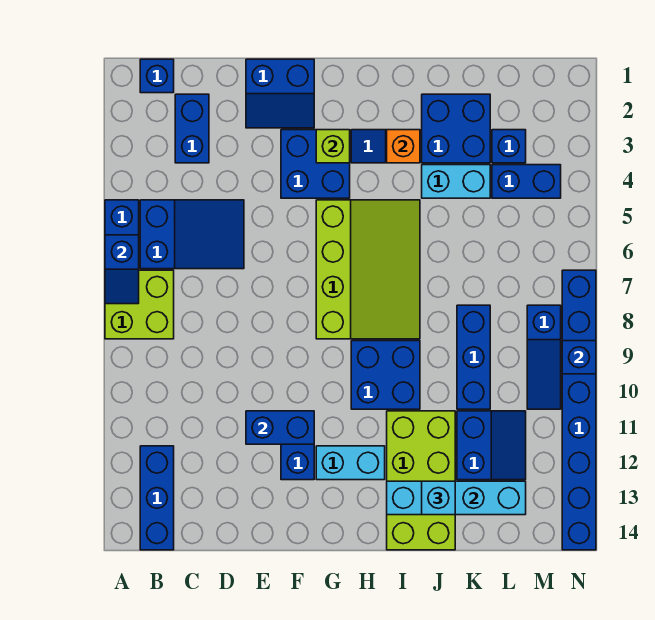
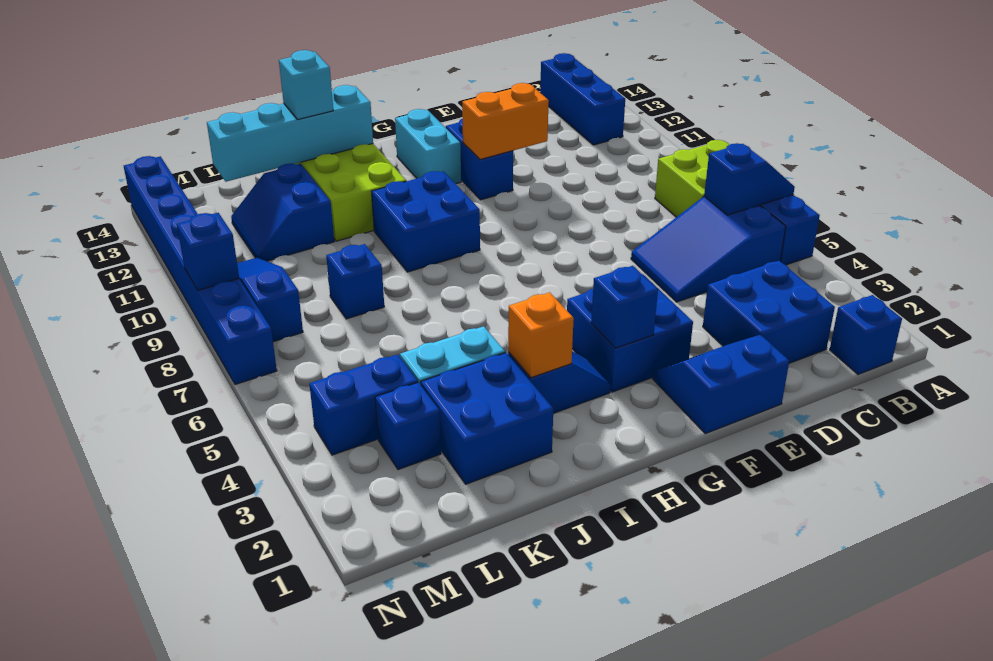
blue slope A6:A7 level 2 top 6 -> blue slope A6:B6 level 2 top B
blue brick C2:C3 level 1 -> blue brick C2:D3 level 1
blue brick E11:F11 level 2 -> orange brick E11:F11 level 2
lime brick G3 level 2 -> blue brick G3 level 2
lime slope G5:I8 level 1 top G -> none
cyan brick G12:H12 level 1 -> cyan brick G12:G13 level 1
blue brick K8:K10 level 1 -> blue brick K8 level 1

